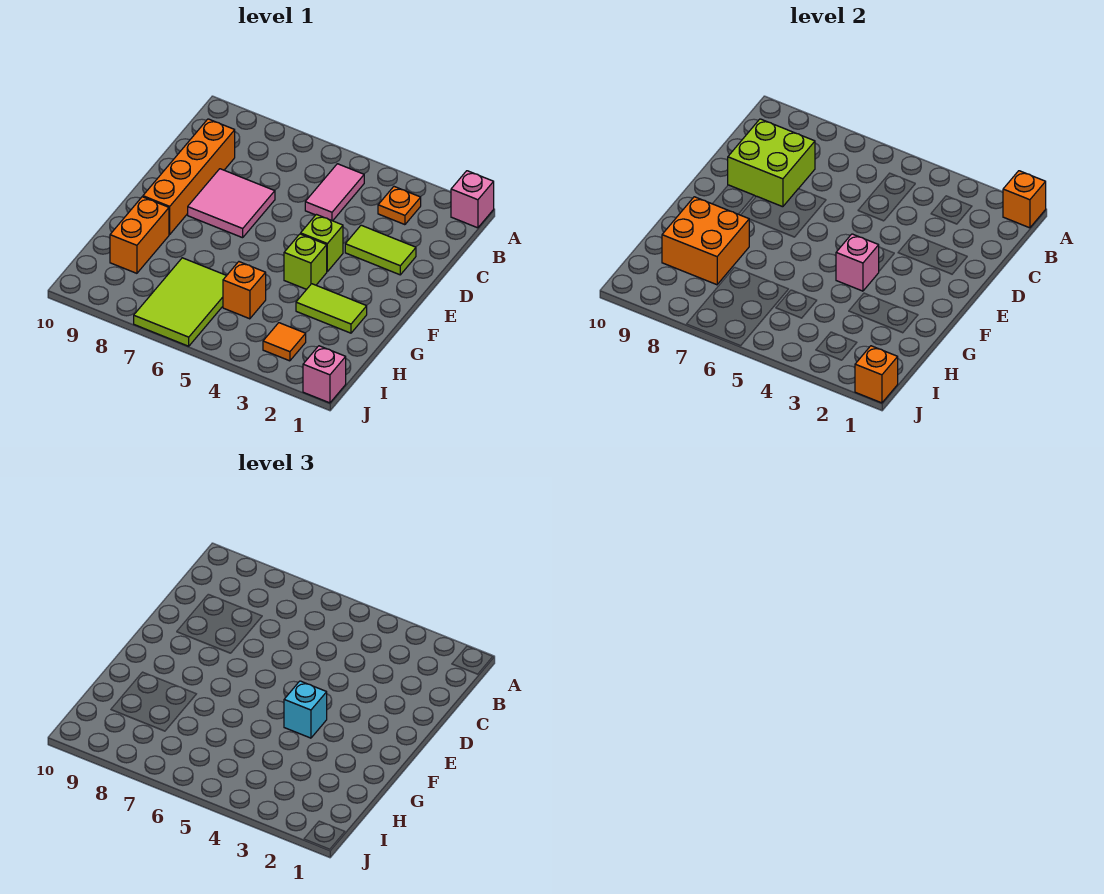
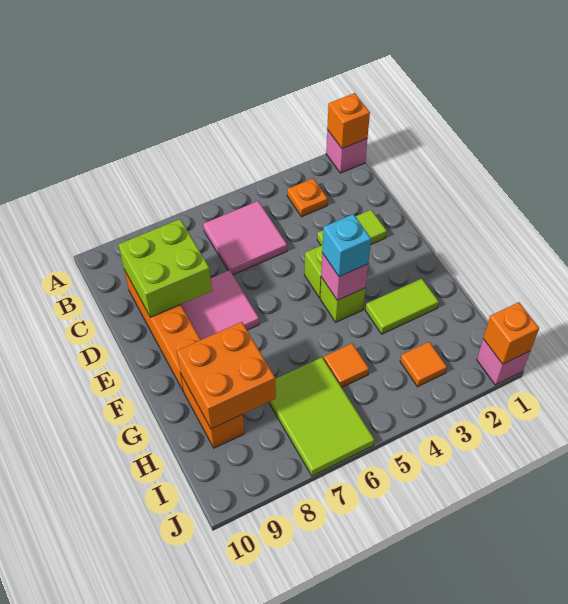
pink tile B5:C5 level 1 -> pink tile B5:C6 level 1
orange brick H5 level 1 -> orange tile H5 level 1

